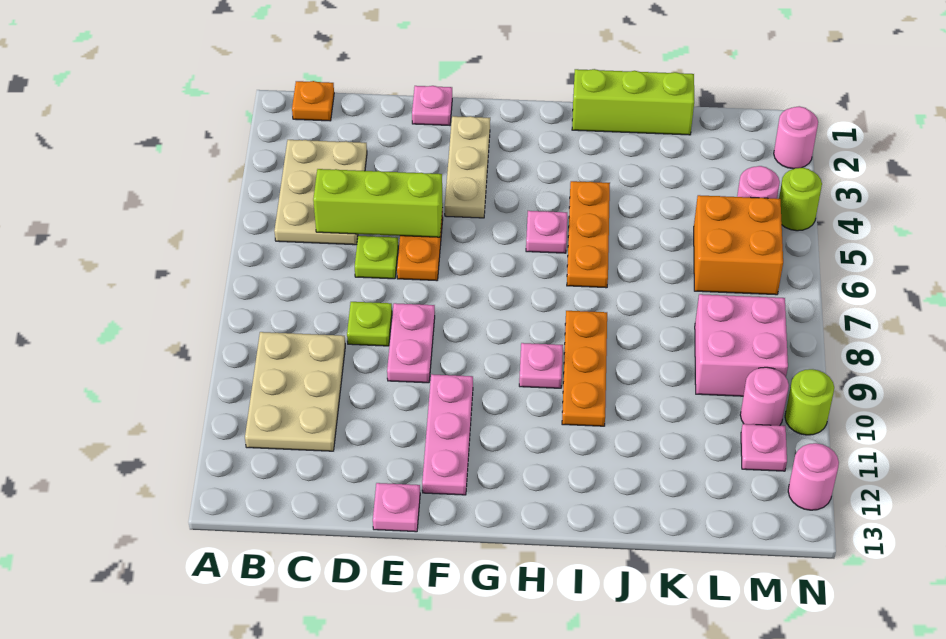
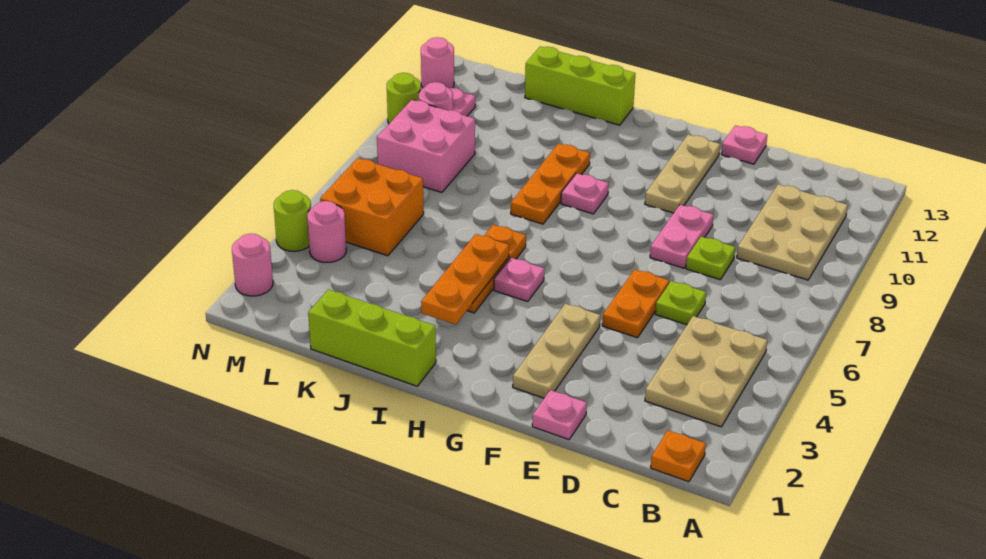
lime brick C5:E5 level 2 -> lime brick I13:K13 level 1
pink plate F10:F12 level 1 -> tan plate F10:F12 level 1
none -> orange plate I3:I5 level 2

